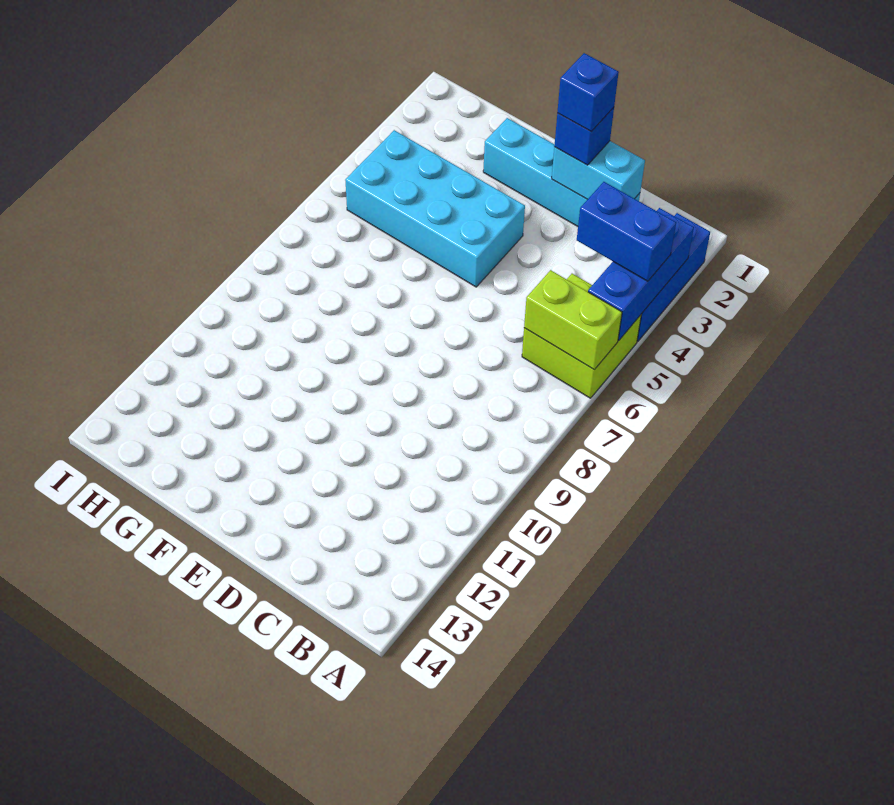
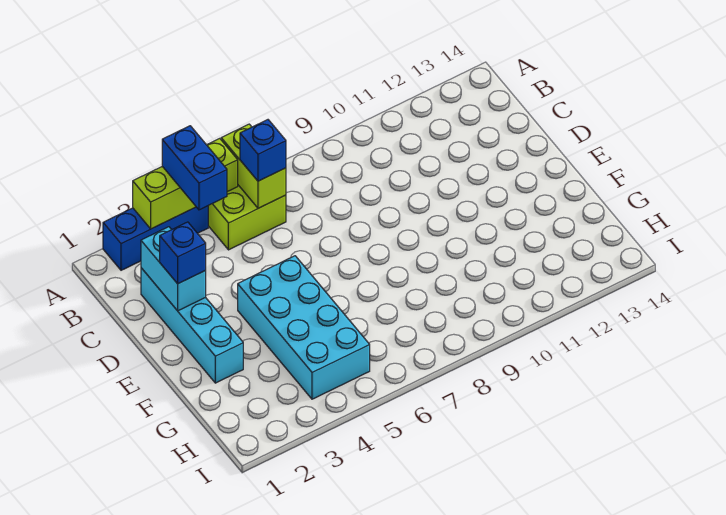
blue brick A3:A5 level 2 -> lime brick A3:A5 level 2
blue brick D2 level 4 -> blue brick B6 level 3

